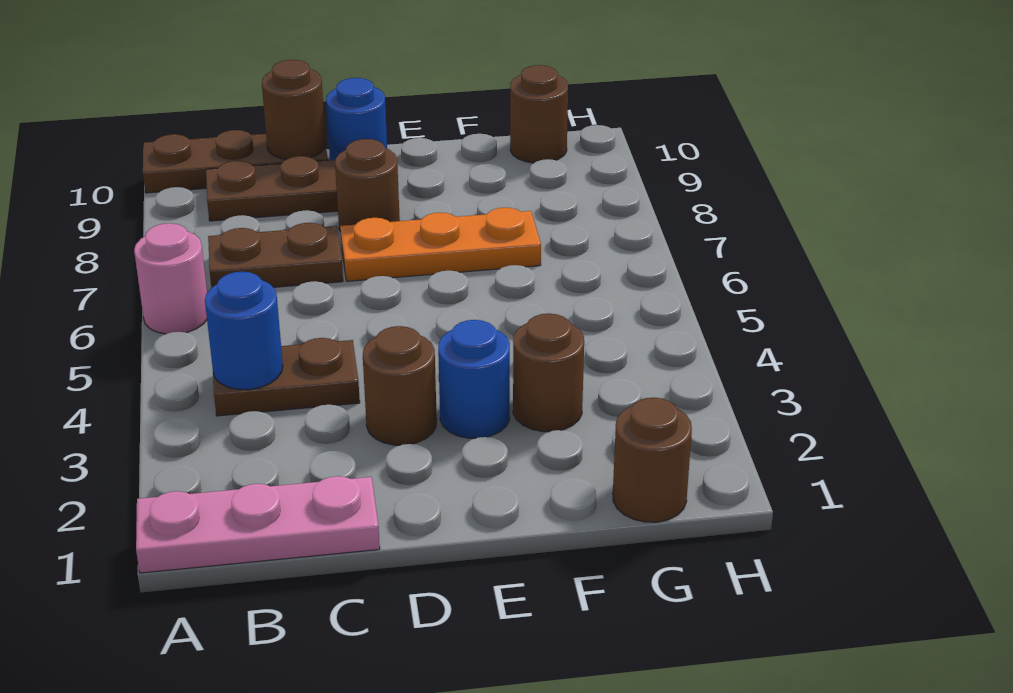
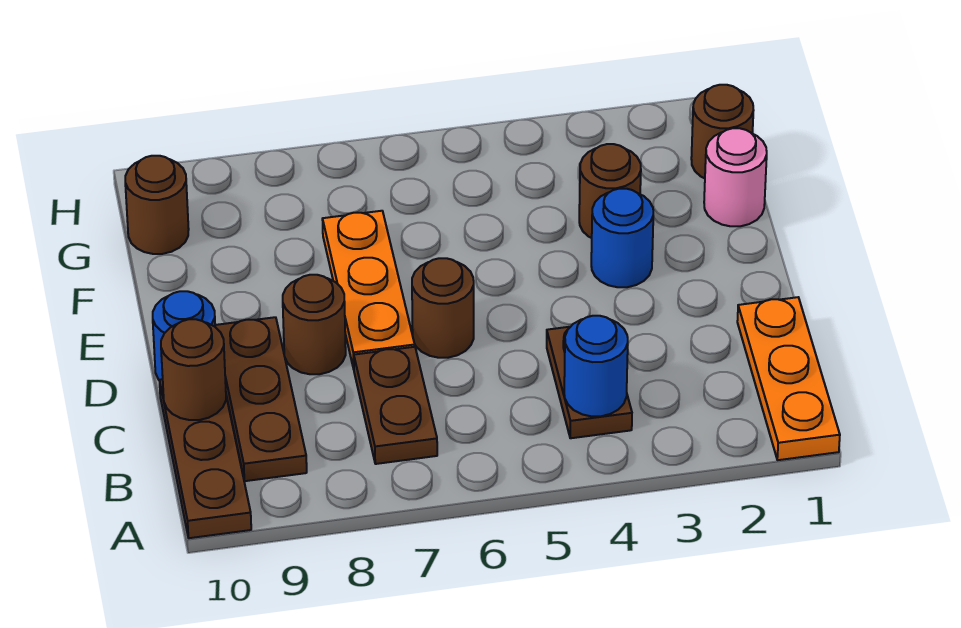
pink plate A1:C1 level 1 -> orange plate A1:C1 level 1
pink round brick A6 level 1 -> pink round brick F1 level 1
brown round brick D3 level 1 -> brown round brick D6 level 1

